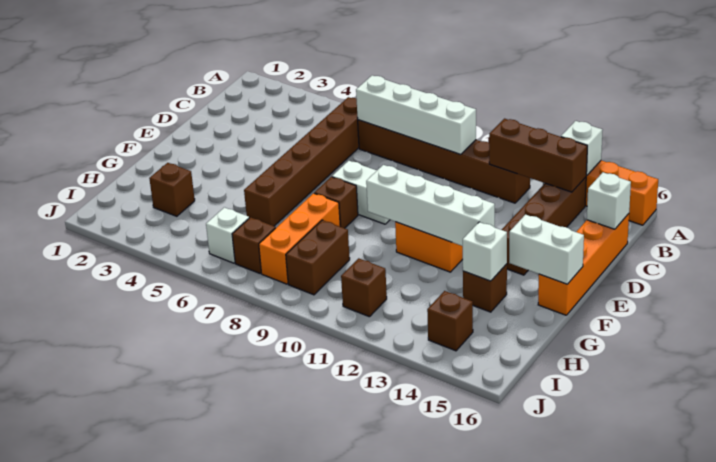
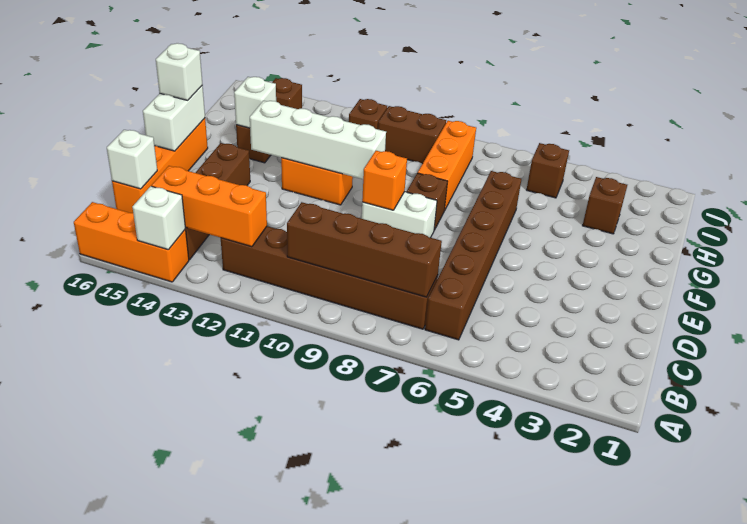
white brick B7:B10 level 2 -> brown brick B7:B10 level 2
brown brick B12:B14 level 2 -> orange brick B12:B14 level 2
none -> orange brick E9 level 2
white brick F15:F16 level 2 -> white brick E16:F16 level 2
brown brick H9:I9 level 1 -> brown brick I9:I10 level 1
white brick I6 level 1 -> white brick F16 level 3
brown brick I7 level 1 -> brown brick I5 level 1

